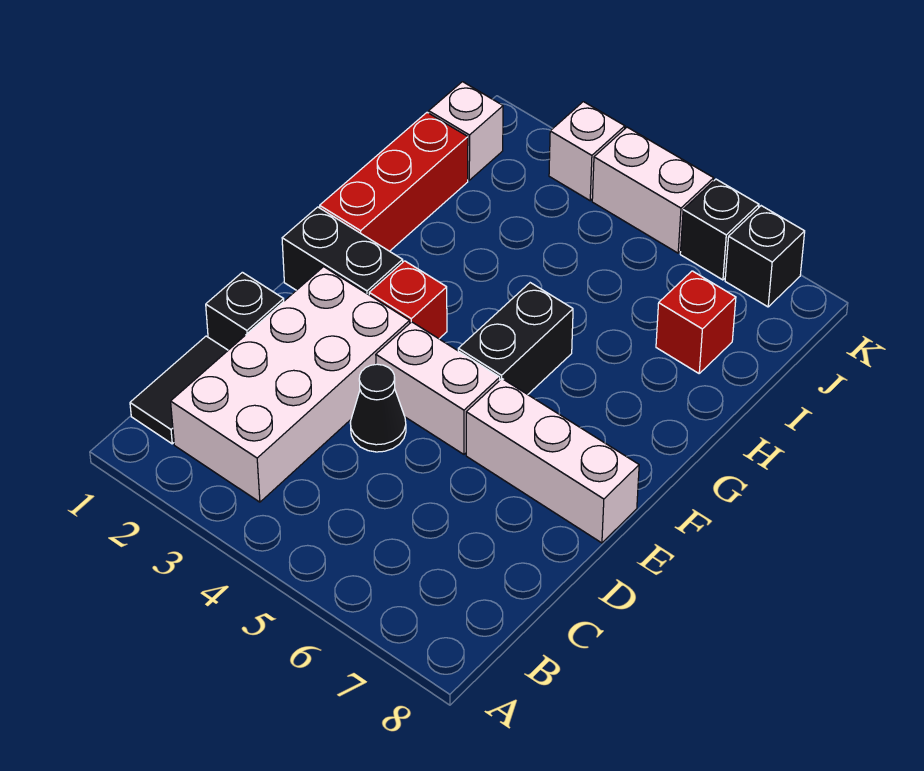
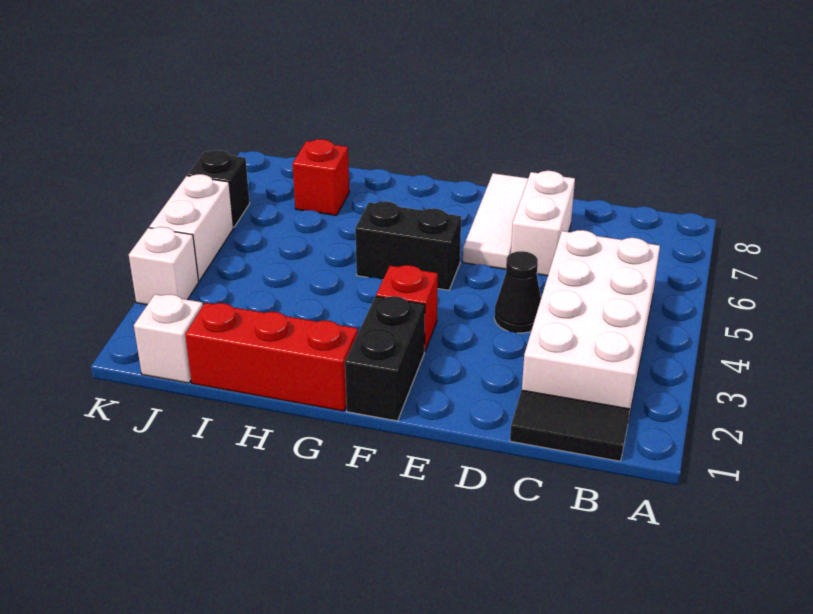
white brick B2:E3 level 1 -> white brick B2:C5 level 1
black brick D1 level 1 -> none
white brick E4:E5 level 1 -> white brick D6:D7 level 1
white brick E6:E8 level 1 -> white tile E6:E8 level 1
black brick K7 level 1 -> none

